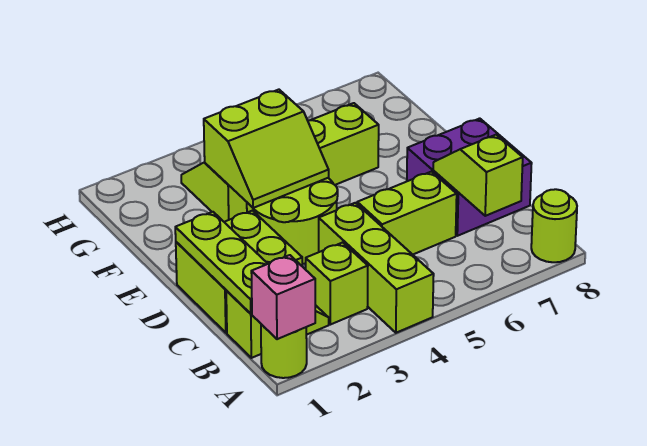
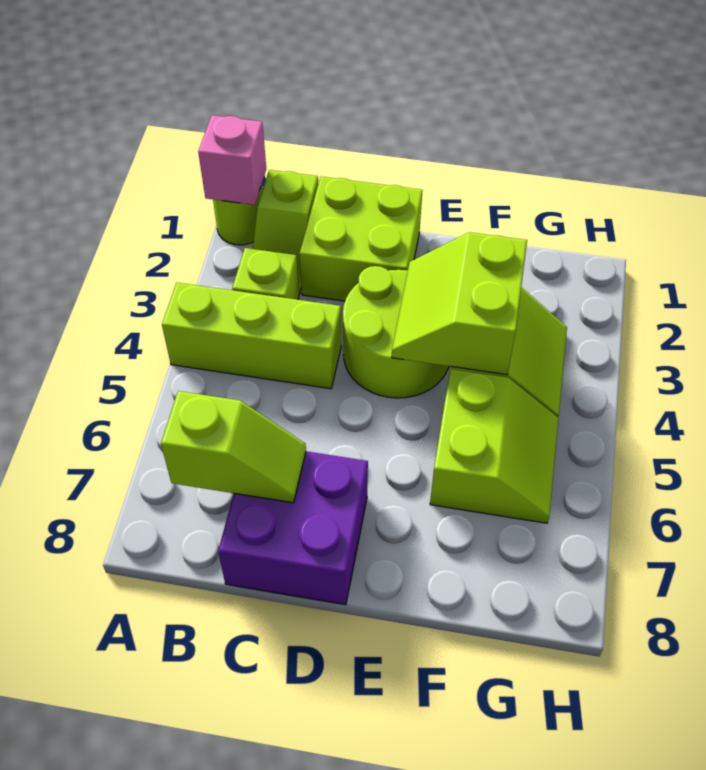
lime round brick A8 level 1 -> none
lime plate B1:D1 level 2 -> none
lime brick C5:C6 level 1 -> none

